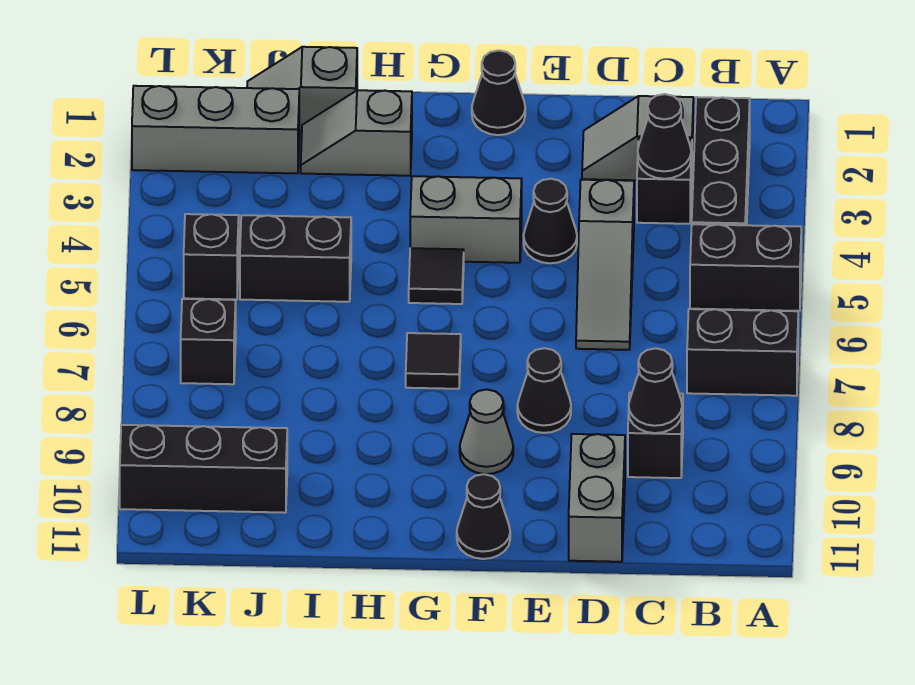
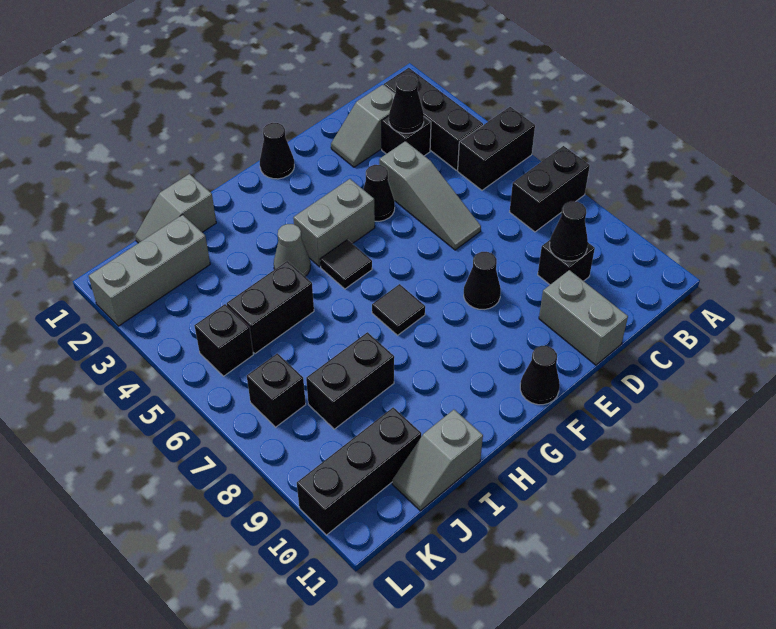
grey cone F9 level 1 -> grey cone H4 level 1
grey slope H2:I2 level 1 top H -> grey slope I11:J11 level 1 top I
none -> black brick I8:J8 level 1

